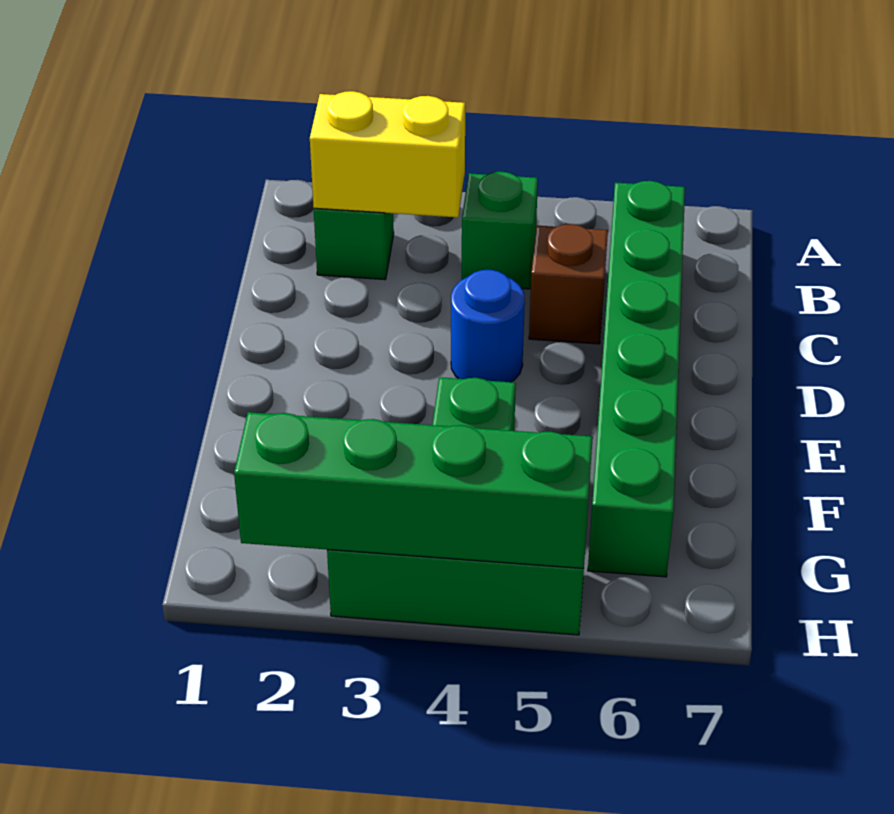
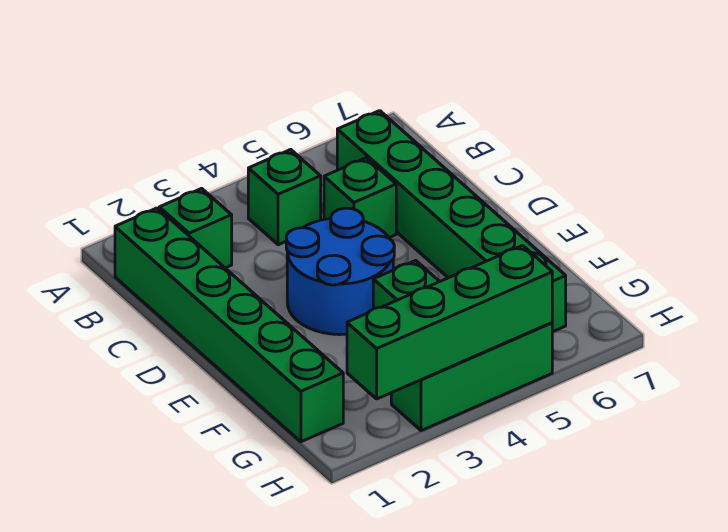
none -> green brick B1:G1 level 1
yellow brick B2:B3 level 2 -> none
brown brick C5 level 1 -> green brick C5 level 1
blue round brick D4 level 1 -> blue round brick D3:E4 level 1

